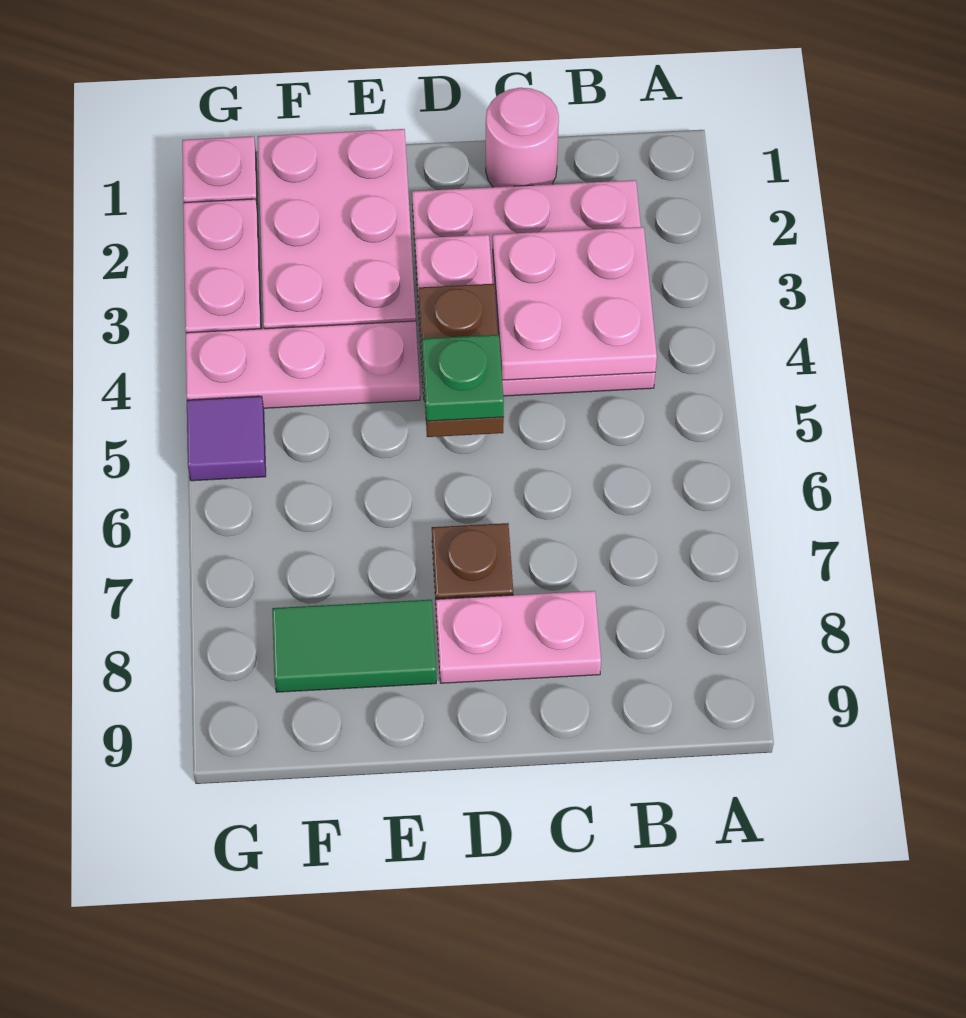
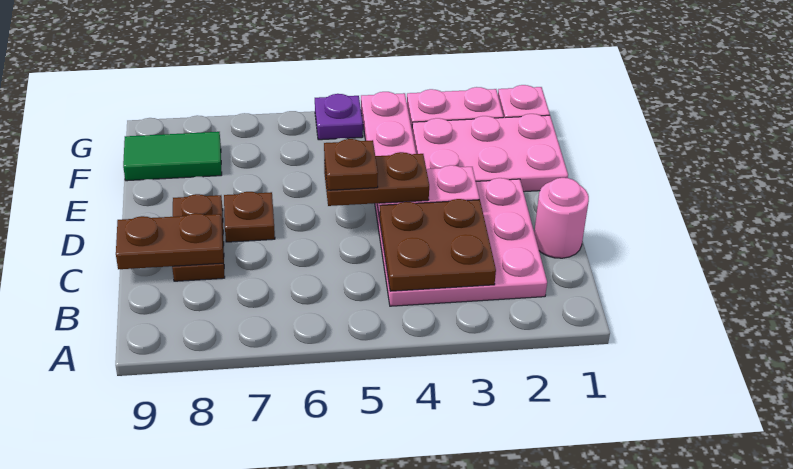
pink plate B3:C4 level 2 -> brown plate B3:C4 level 2
pink plate C8:D8 level 1 -> brown plate C8:D8 level 1
none -> brown plate C8:C9 level 2
green plate D5 level 4 -> brown plate D5 level 4
green tile E8:F8 level 1 -> green tile F8:F9 level 1
purple tile G5 level 1 -> purple plate G5 level 1

